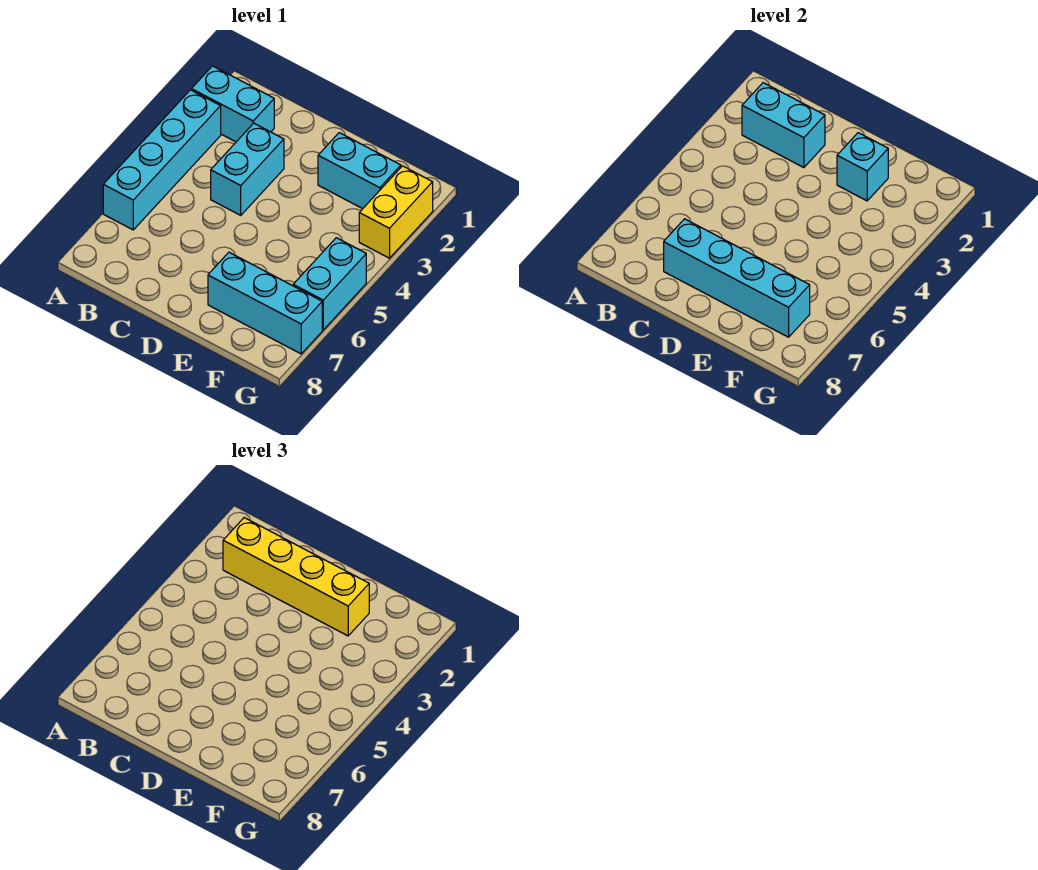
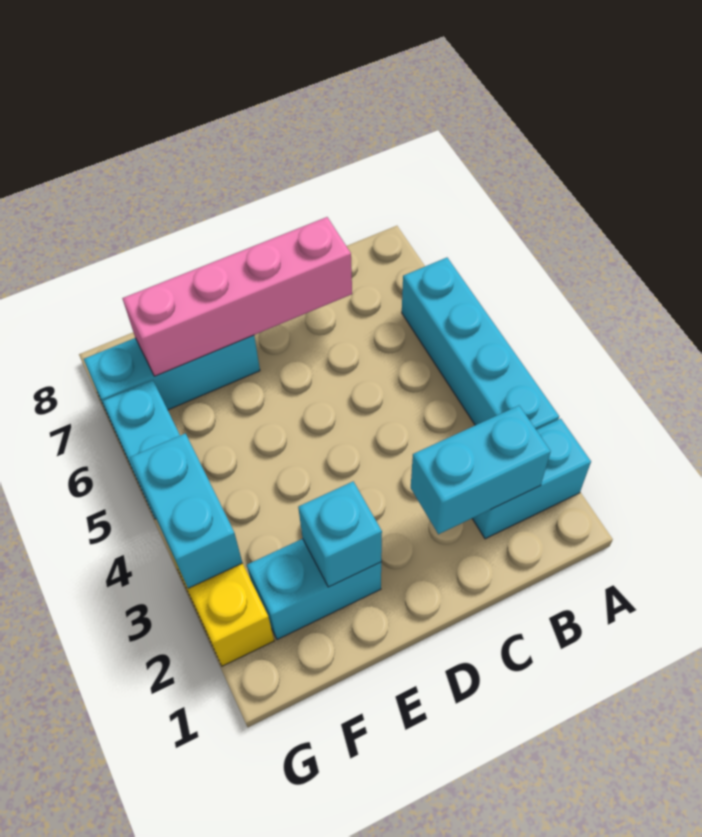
yellow brick B2:E2 level 3 -> none
cyan brick C3:C4 level 1 -> cyan brick G3:G4 level 2
cyan brick C7:F7 level 2 -> pink brick C7:F7 level 2

